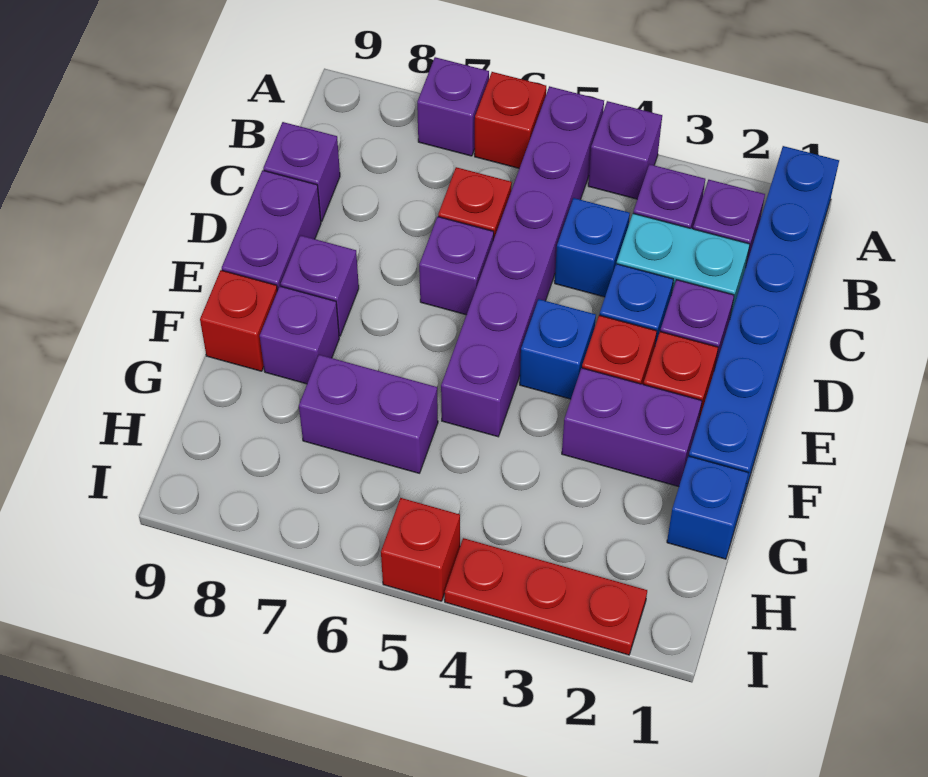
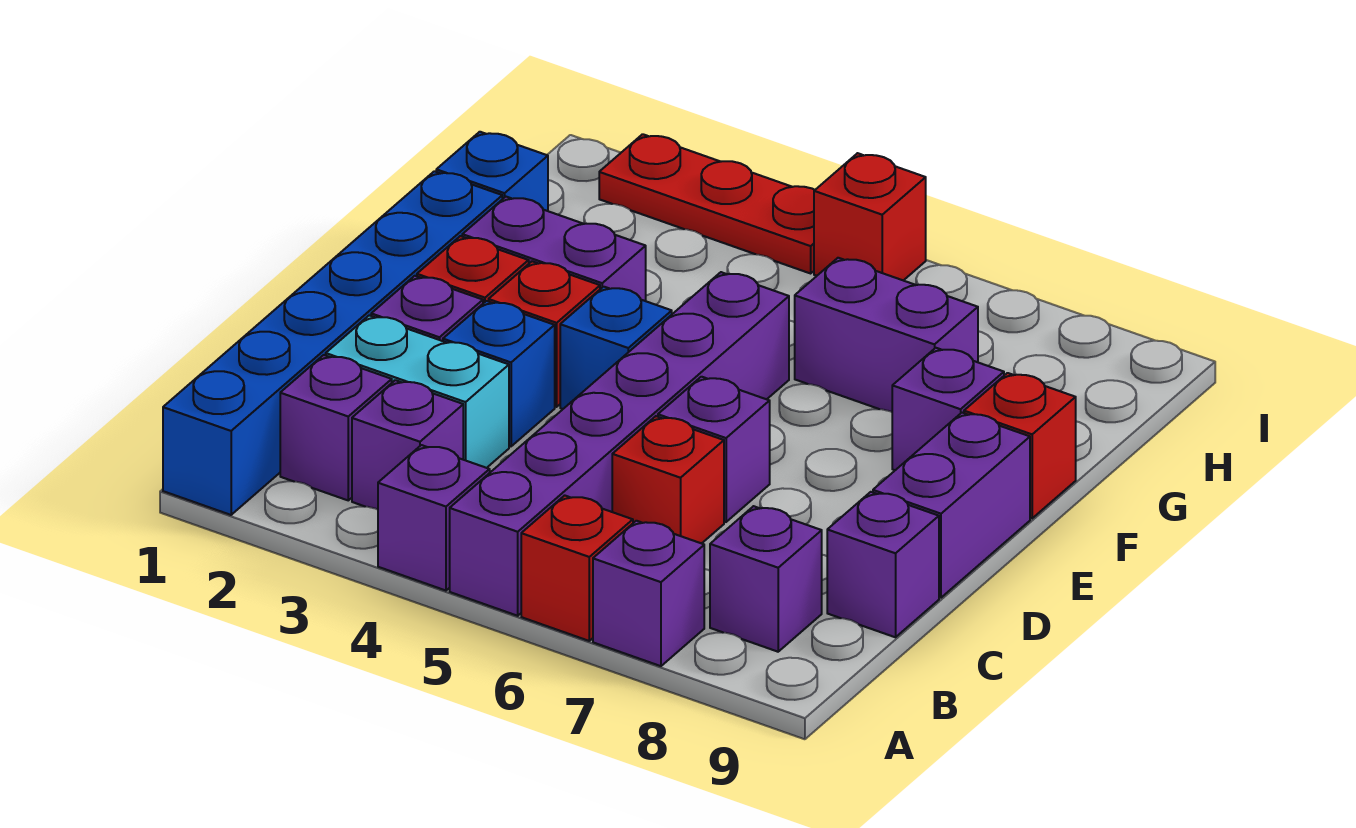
blue brick C4 level 1 -> none
purple brick E8 level 1 -> purple brick B8 level 1

